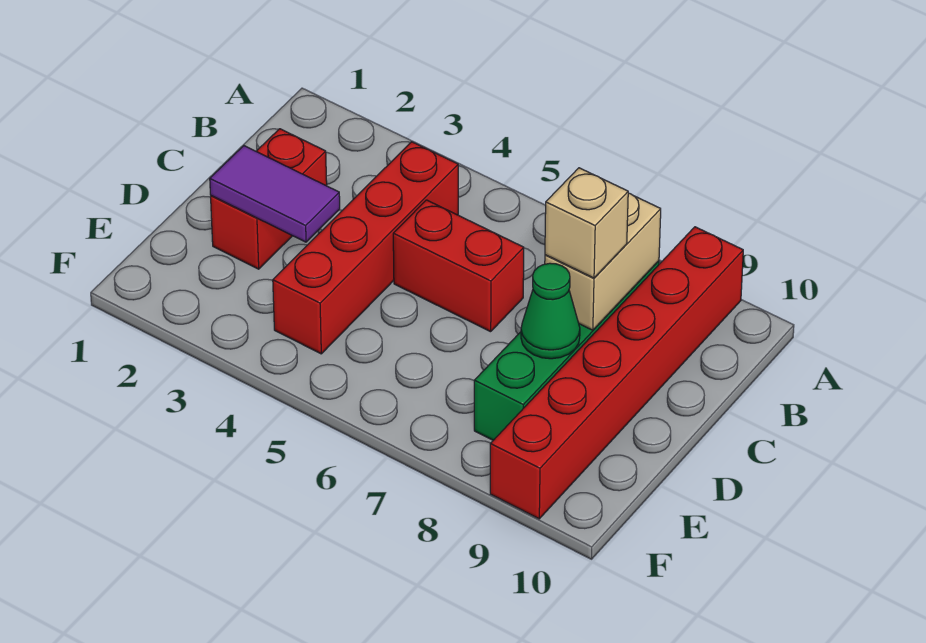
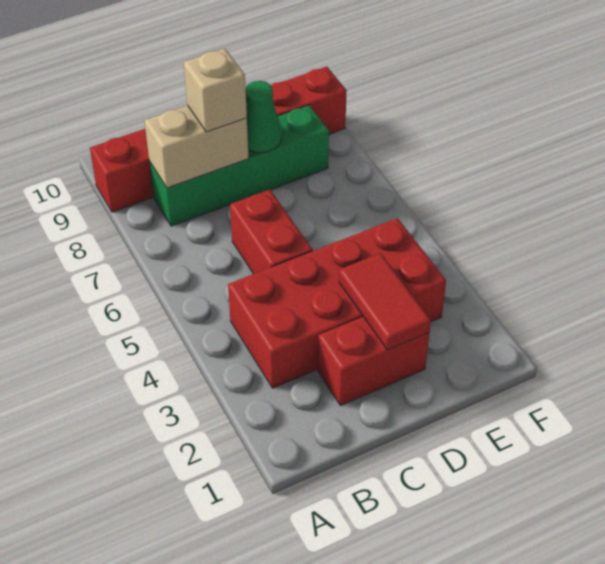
red brick B4:E4 level 1 -> red brick B3:E4 level 1
purple tile D2:D3 level 2 -> red tile D2:D3 level 2

